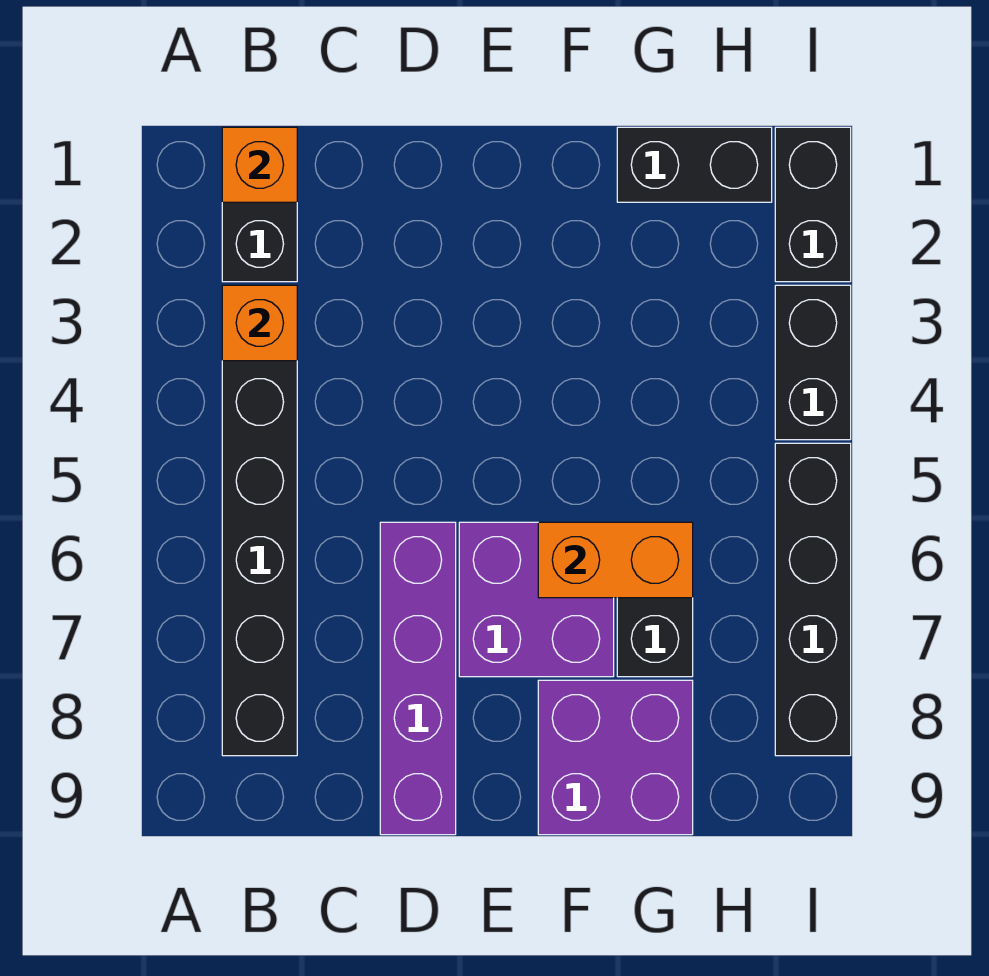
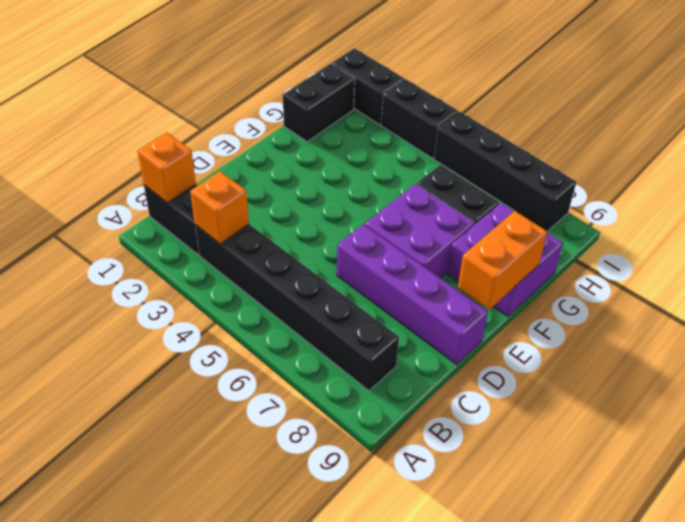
orange brick F6:G6 level 2 -> orange brick E9:F9 level 2

